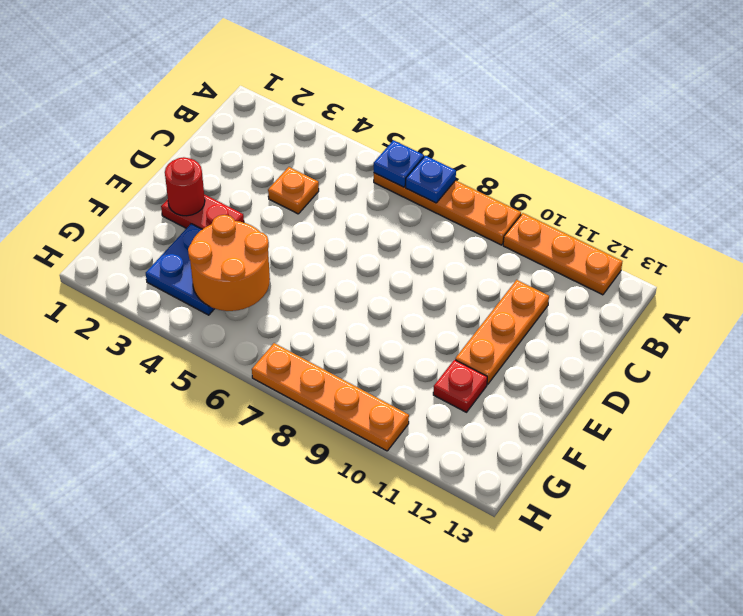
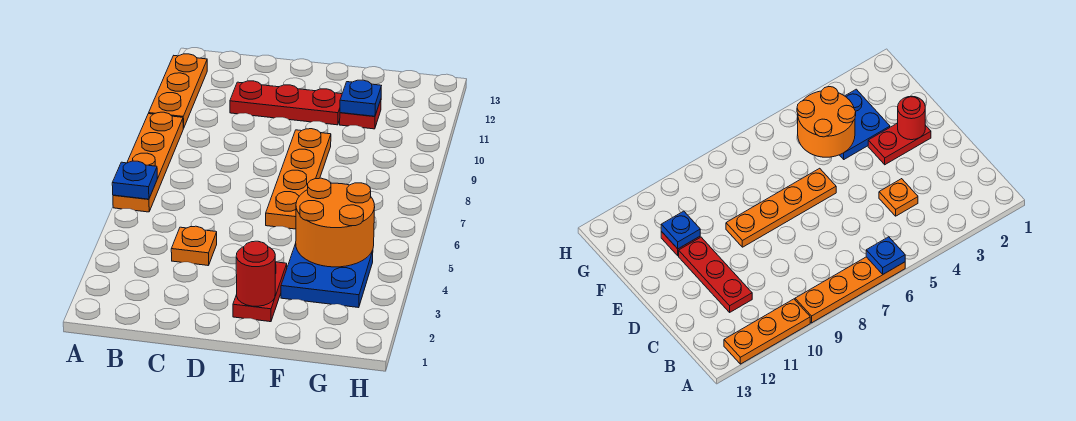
blue plate A7 level 2 -> blue plate F11 level 2
orange plate C11:E11 level 1 -> red plate C11:E11 level 1
orange plate H7:H10 level 1 -> orange plate E6:E9 level 1

